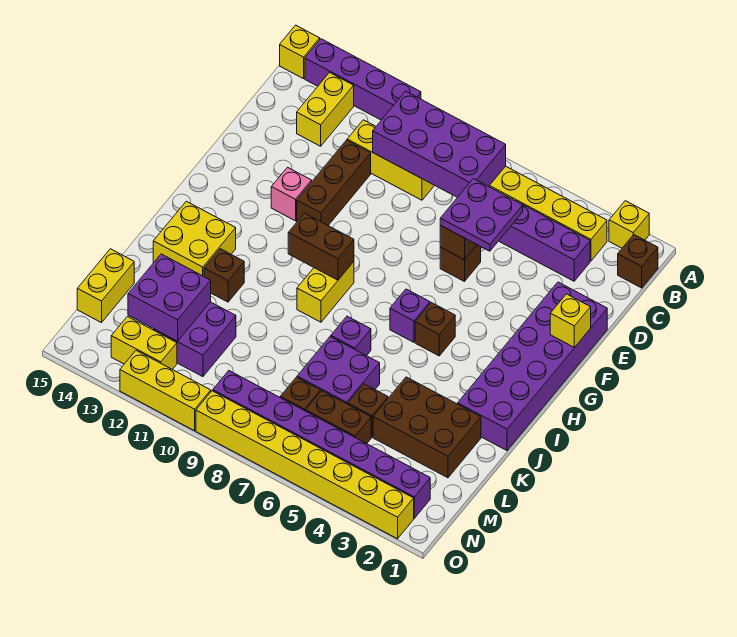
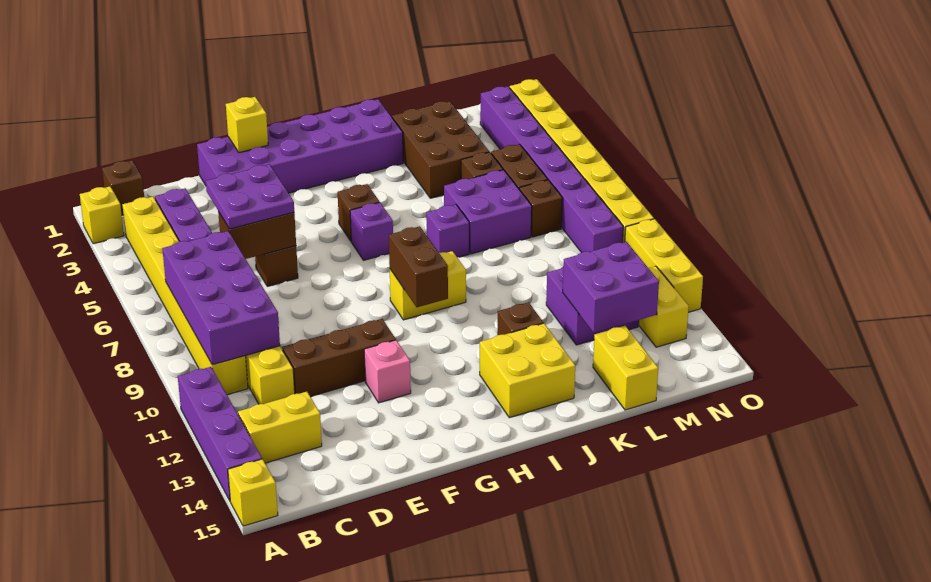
yellow brick L15:M15 level 1 -> yellow brick L14:L15 level 1

